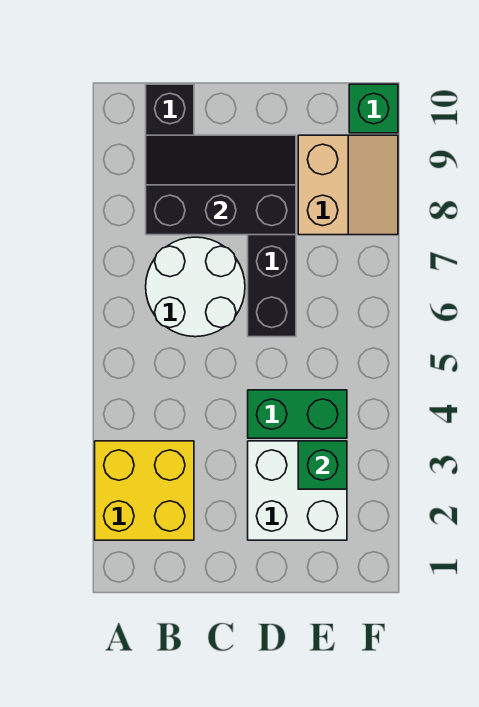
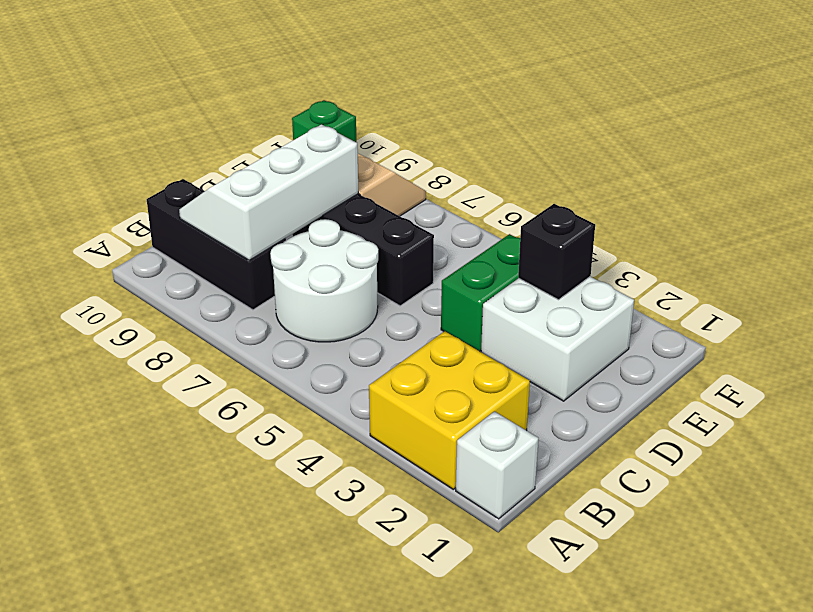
none -> white brick A1 level 1
black slope B8:D9 level 2 top 8 -> white slope B8:D9 level 2 top 8
green brick E3 level 2 -> black brick E3 level 2

